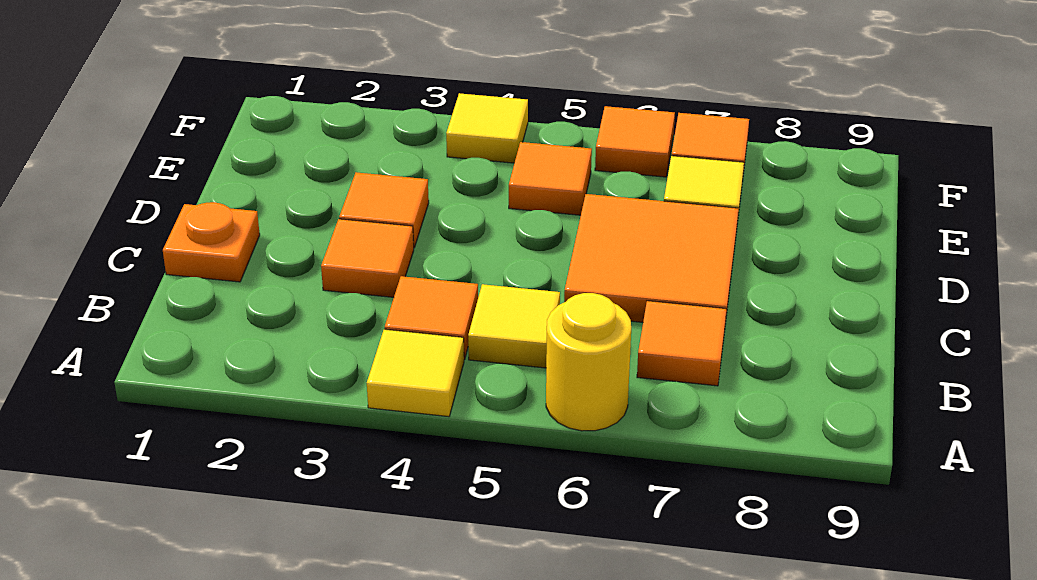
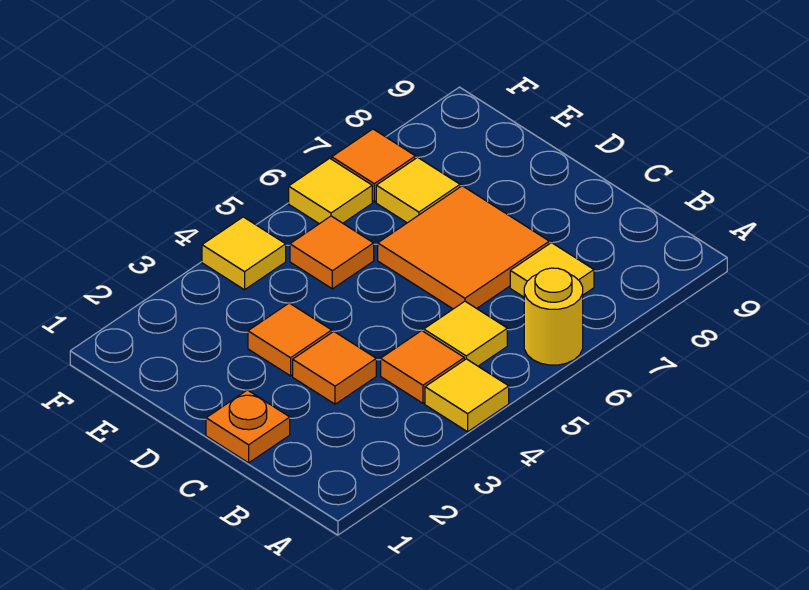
orange tile B7 level 1 -> yellow tile B7 level 1
orange tile F6 level 1 -> yellow tile F6 level 1

